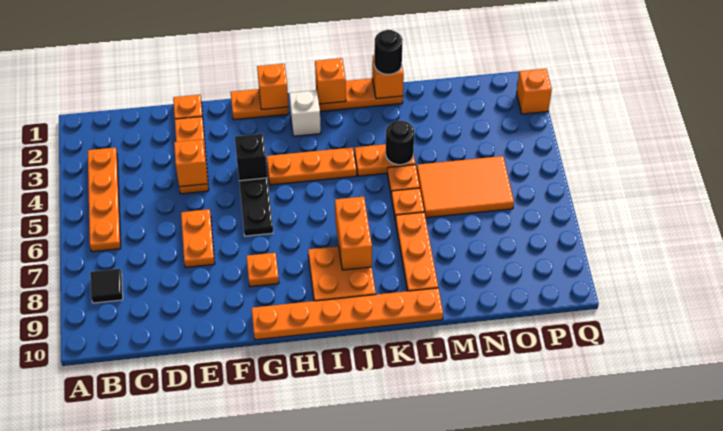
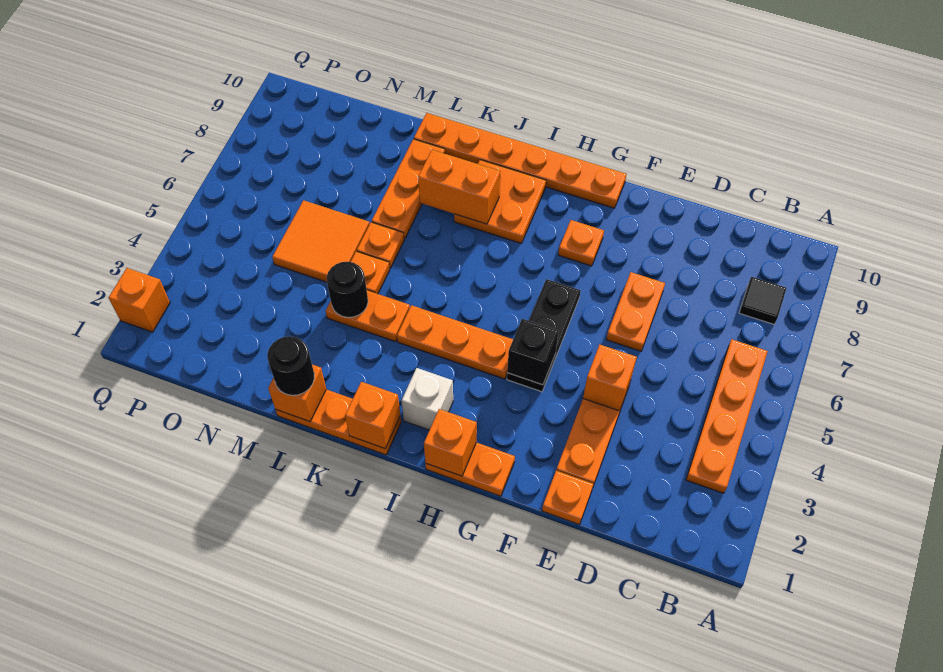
orange brick J7:J8 level 2 -> orange brick J8:K8 level 2
orange tile M5:O6 level 1 -> orange tile M5:N6 level 1

